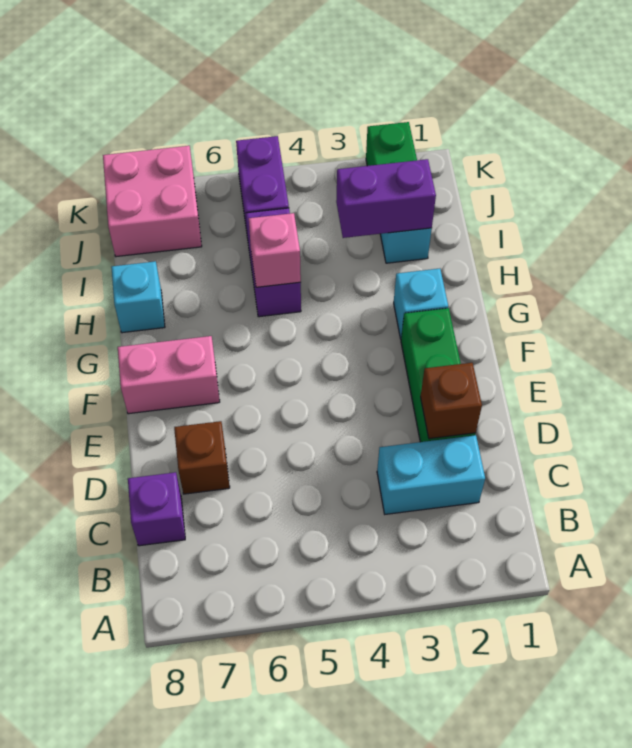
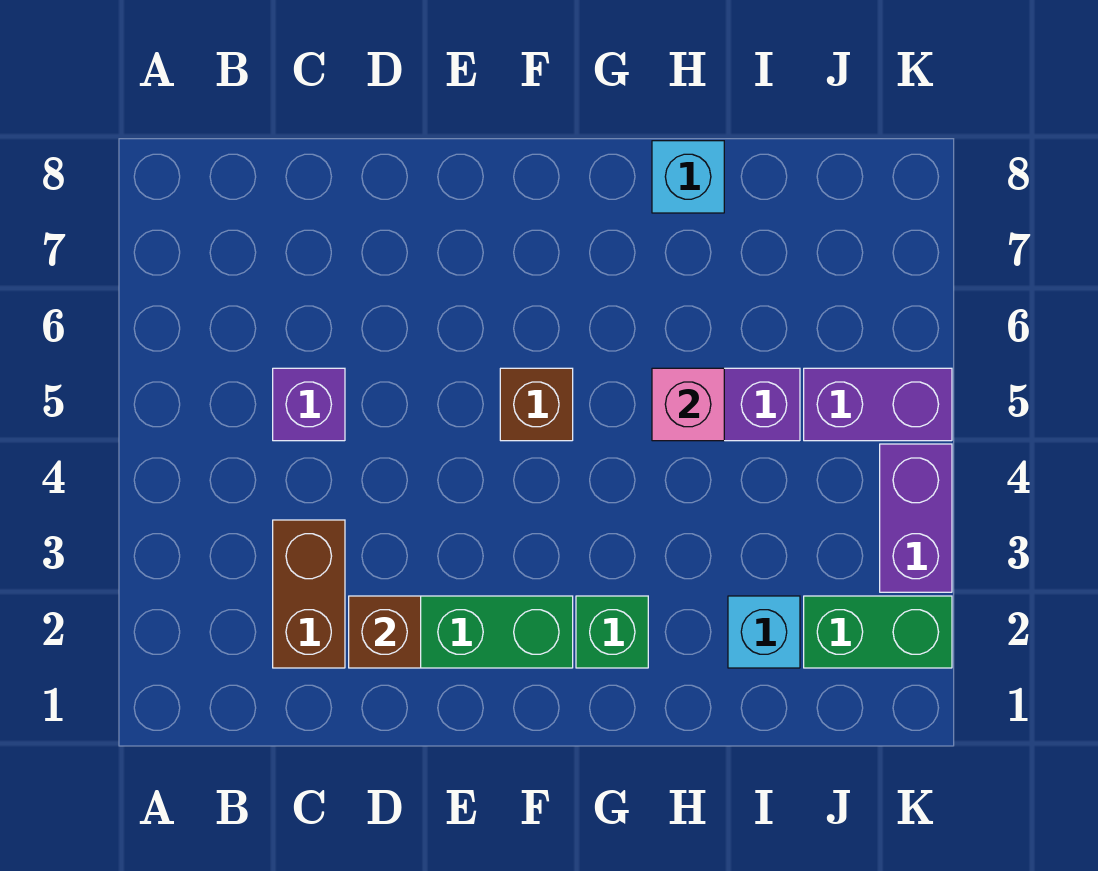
cyan brick C2:C3 level 1 -> brown brick C2:C3 level 1
purple brick C8 level 1 -> purple brick C5 level 1
brown brick D7 level 1 -> brown brick F5 level 1
pink brick F7:F8 level 1 -> none
cyan brick G2 level 1 -> green brick G2 level 1
purple brick I2:I3 level 2 -> purple brick K3:K4 level 1
pink brick J7:K8 level 1 -> none

